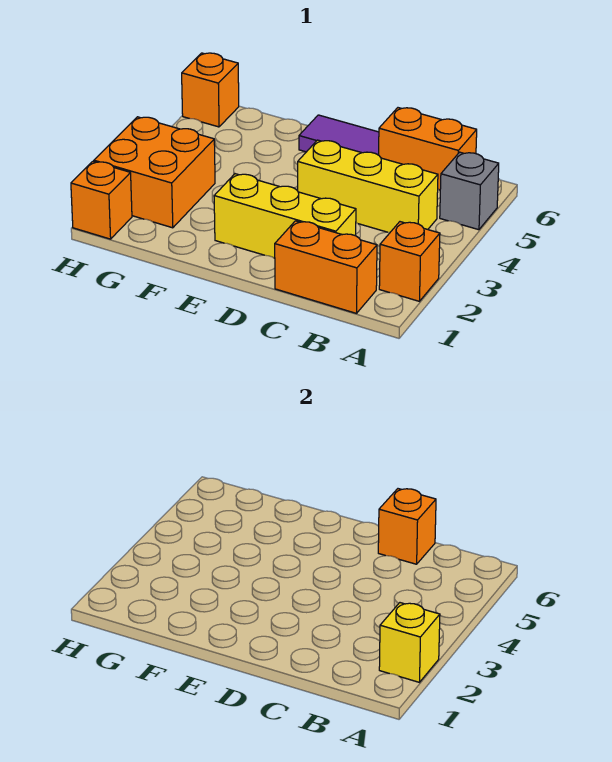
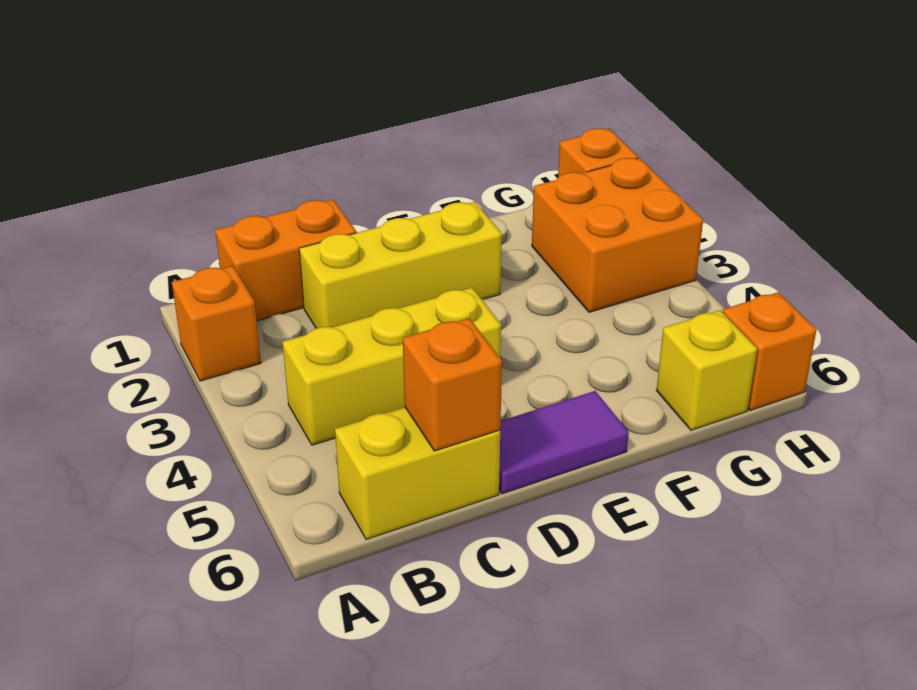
yellow brick A2 level 2 -> yellow brick G6 level 1
grey brick A5 level 1 -> none
orange brick B6:C6 level 1 -> yellow brick B6:C6 level 1

